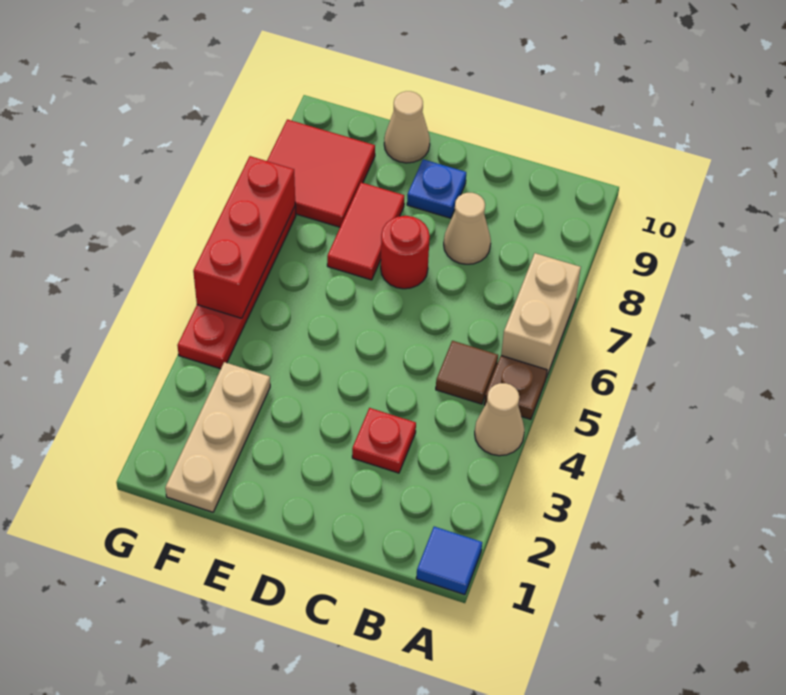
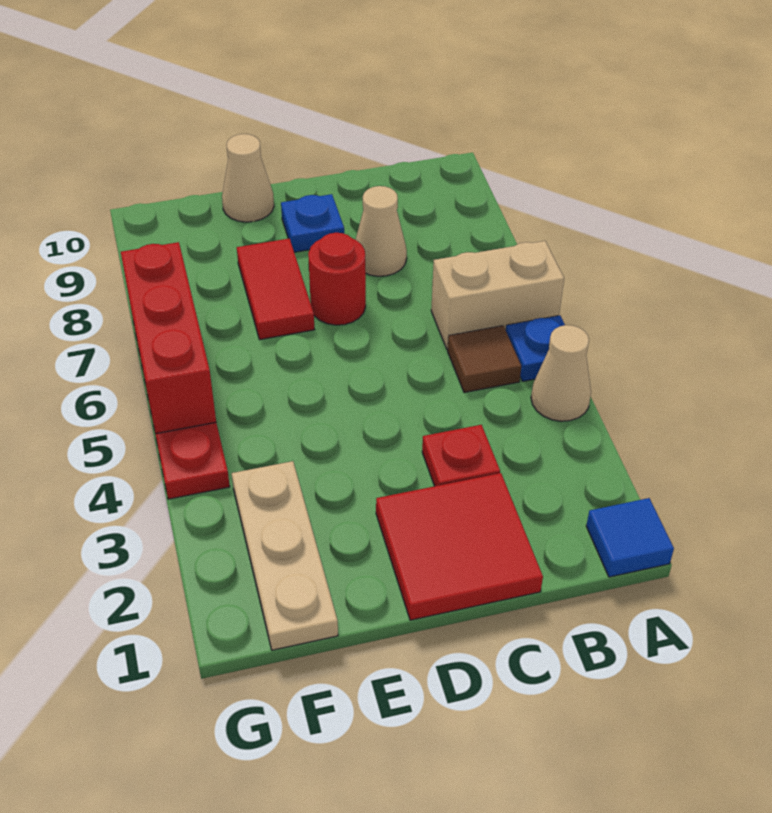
brown plate A5 level 1 -> blue plate A5 level 1
tan brick A6:A7 level 1 -> tan brick A6:B6 level 1
red tile F8:G9 level 1 -> red tile C1:D2 level 1

